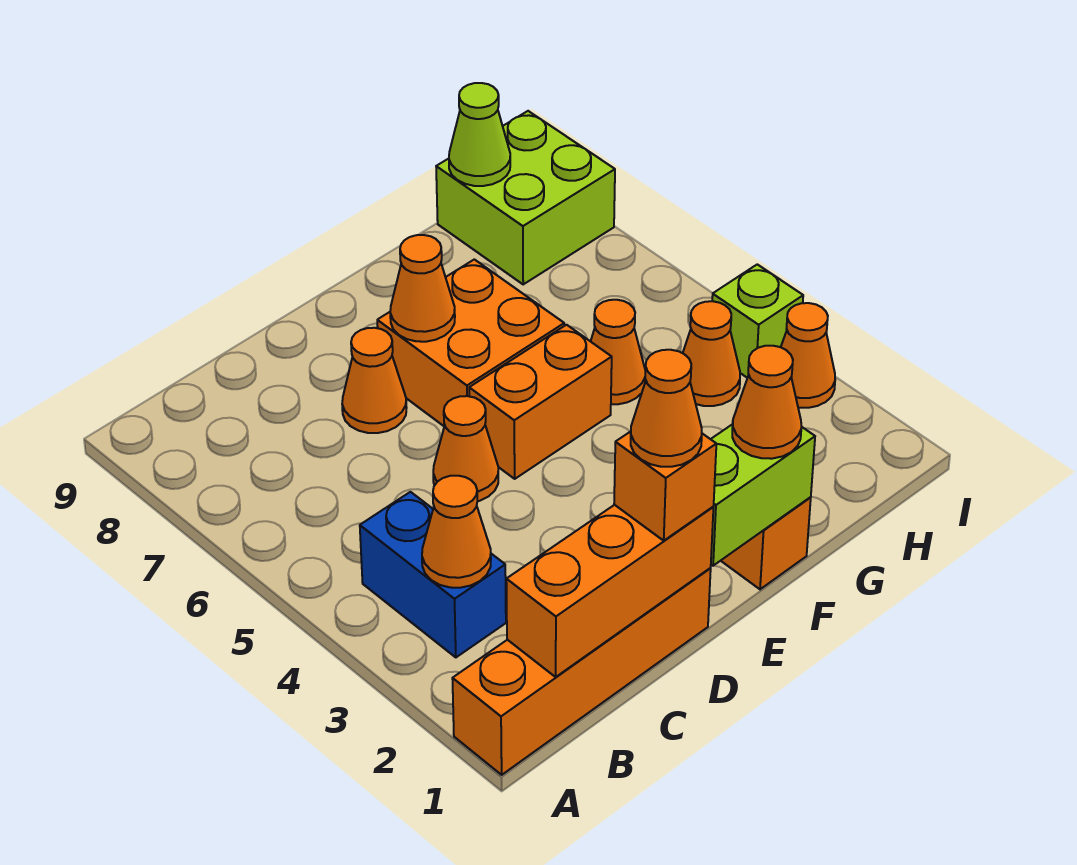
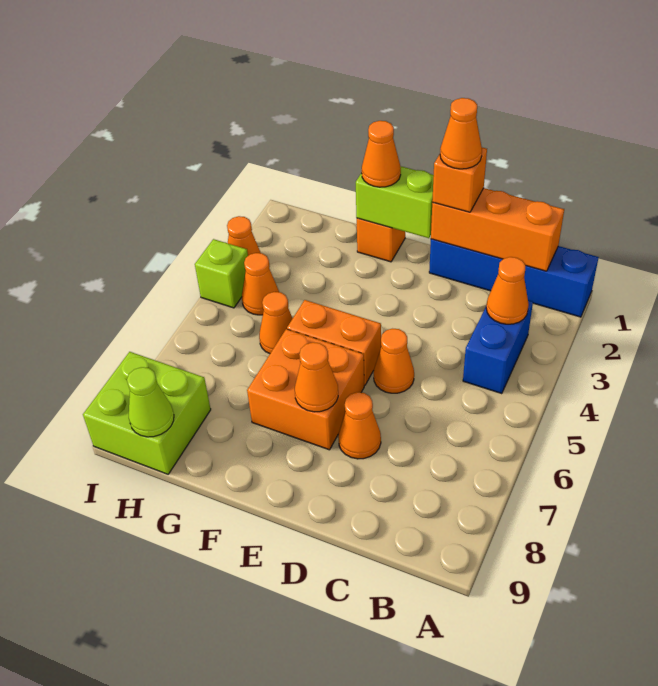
orange brick A1:D1 level 1 -> blue brick A1:D1 level 1

